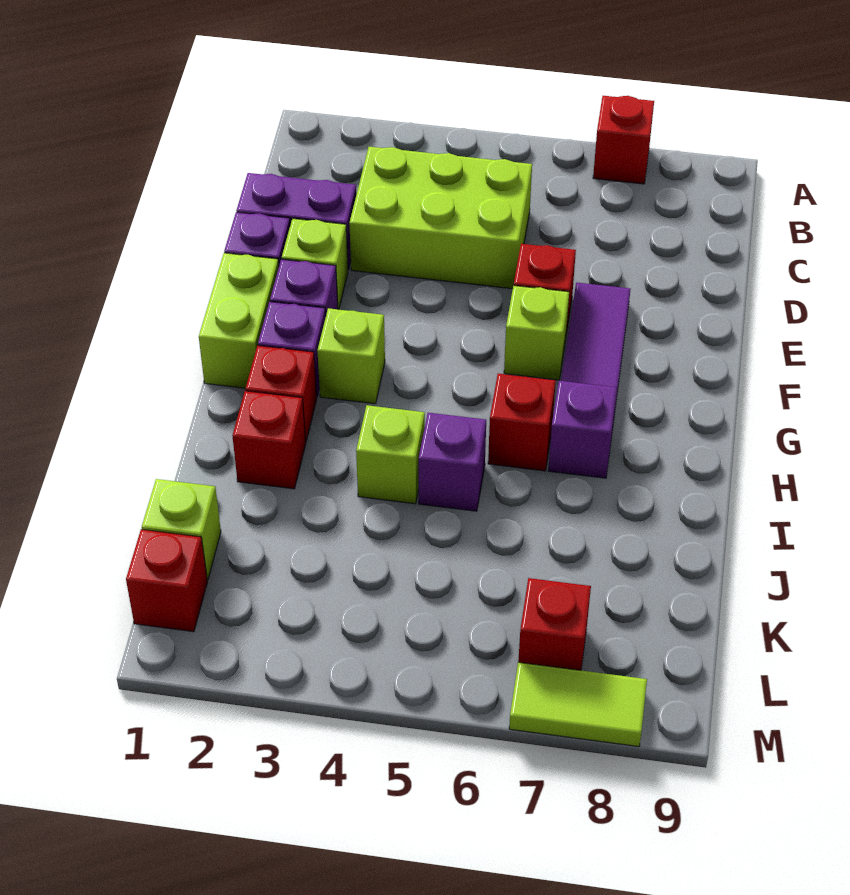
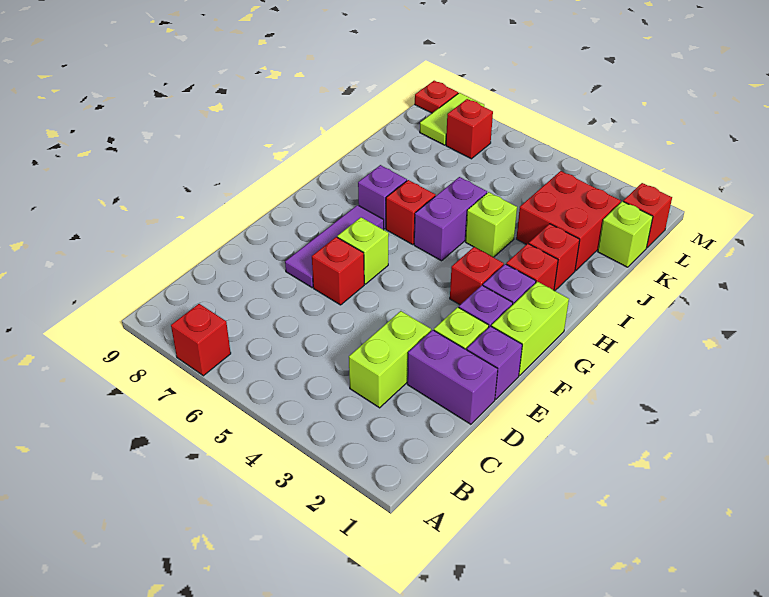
lime brick C3:D5 level 1 -> lime brick C3:D3 level 1
lime brick G3 level 1 -> red brick G3 level 1
purple brick I5 level 1 -> purple brick H5:I5 level 1
none -> red brick J2:K3 level 1
lime tile M7:M8 level 1 -> lime tile L8:M8 level 1
none -> red plate M9 level 1

